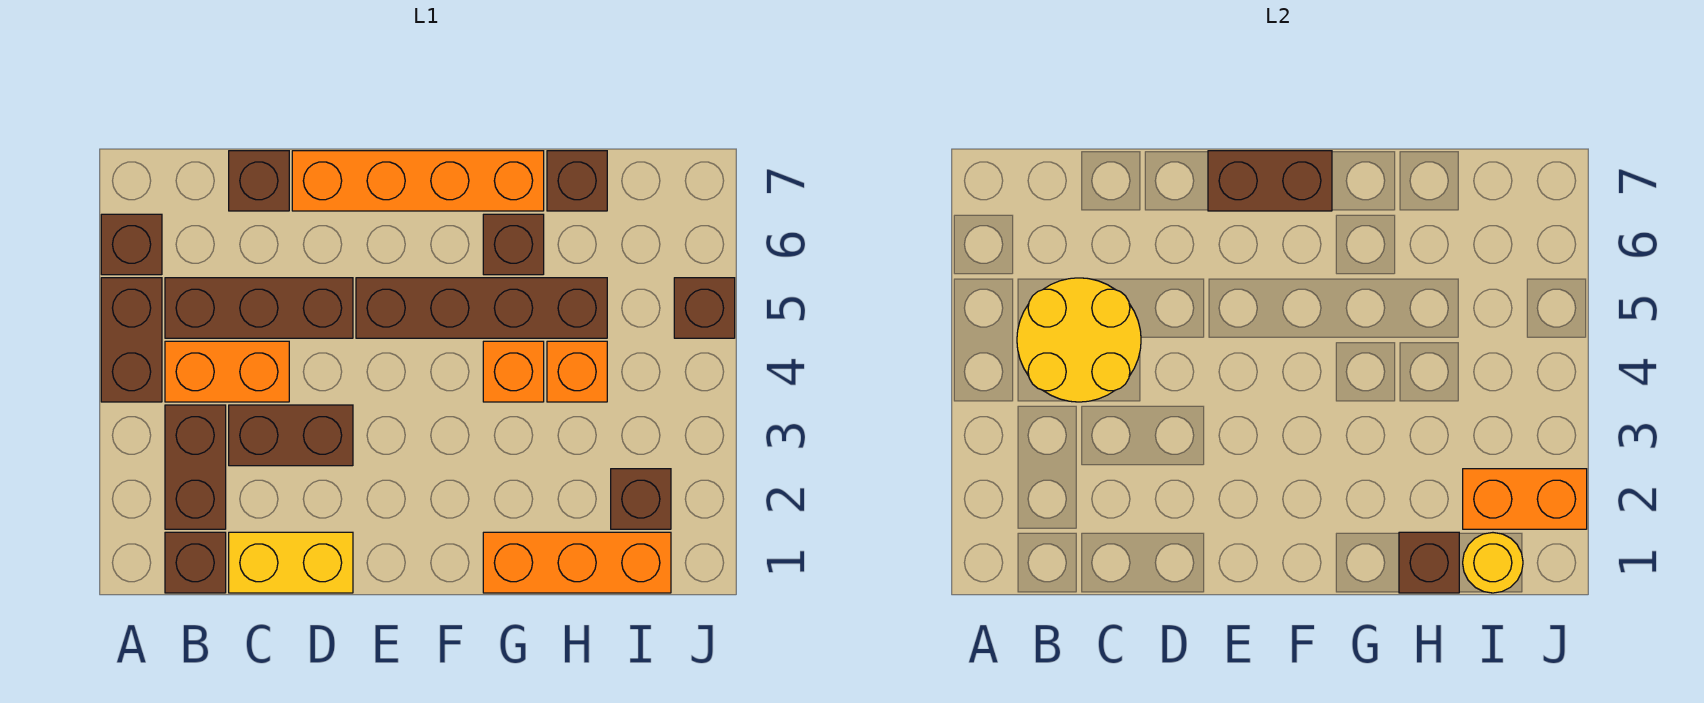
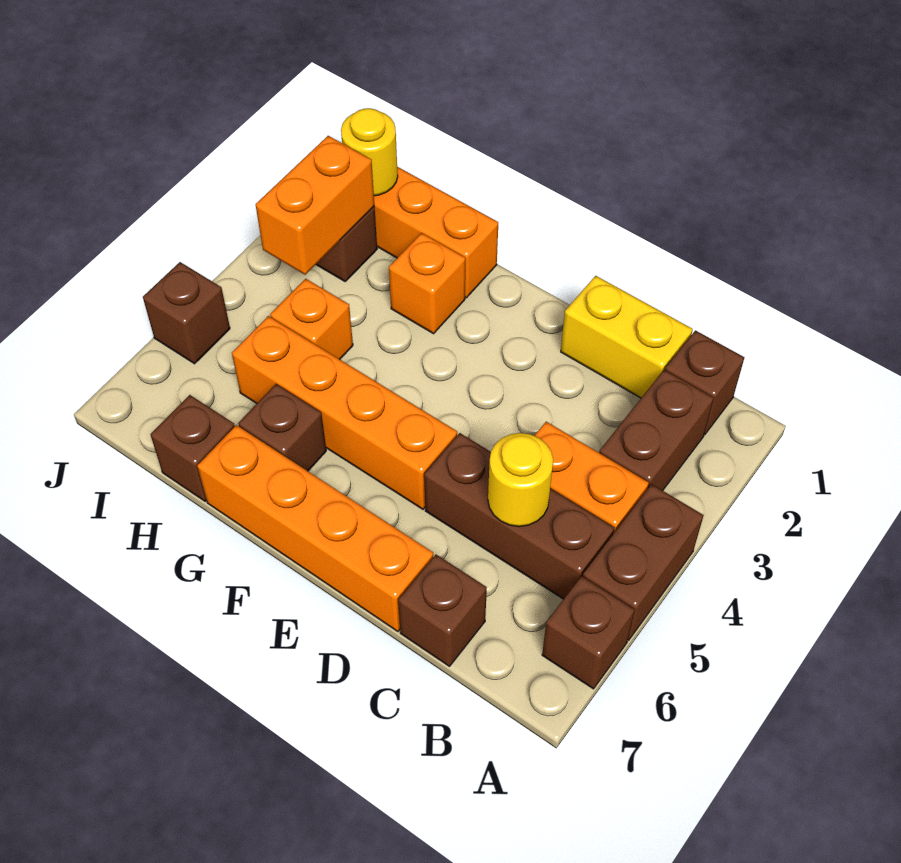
yellow round brick B4:C5 level 2 -> yellow round brick C5 level 2
brown brick C3:D3 level 1 -> none
brown brick E5:H5 level 1 -> orange brick E5:H5 level 1
brown brick E7:F7 level 2 -> none
orange brick G4 level 1 -> orange brick G2 level 1
brown brick H1 level 2 -> none
orange brick I2:J2 level 2 -> orange brick I2:I3 level 2

